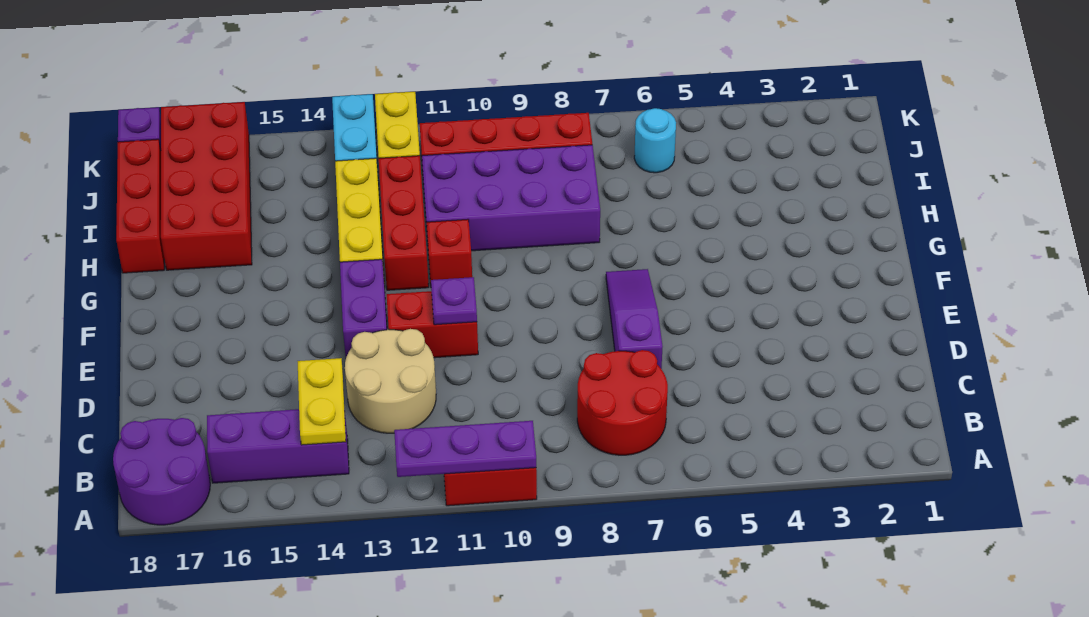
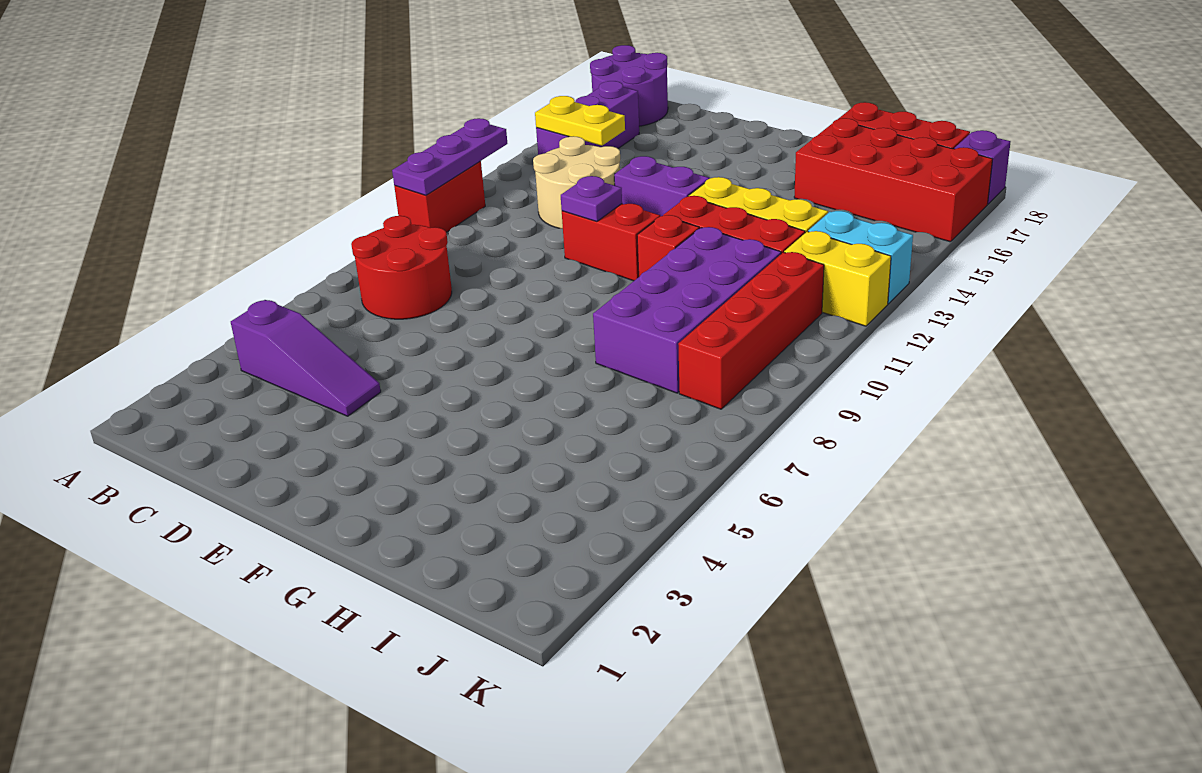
purple slope D7:F7 level 1 top D -> purple slope B4:D4 level 1 top B
red brick E11:E12 level 1 -> red brick E11:F11 level 1
cyan round brick J6 level 1 -> none

